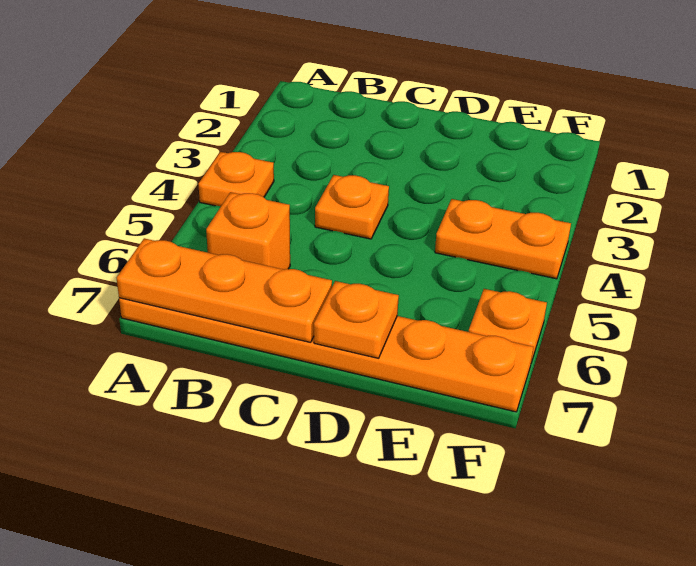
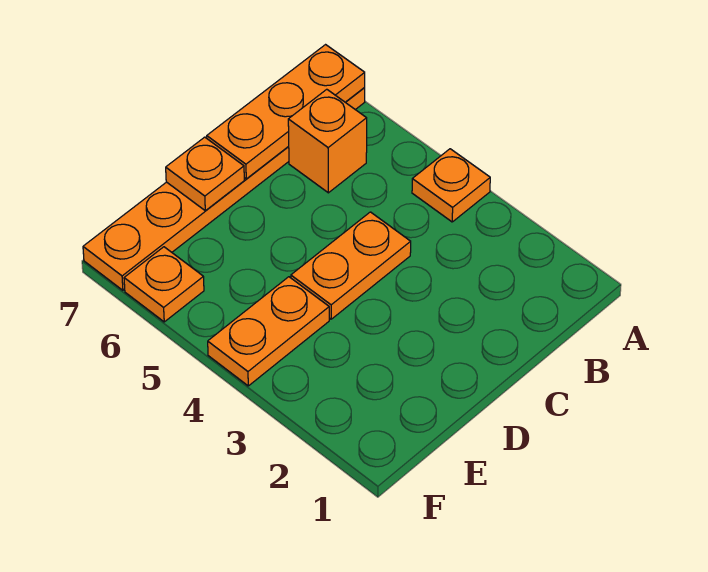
orange plate C4 level 1 -> orange plate C4:D4 level 1

